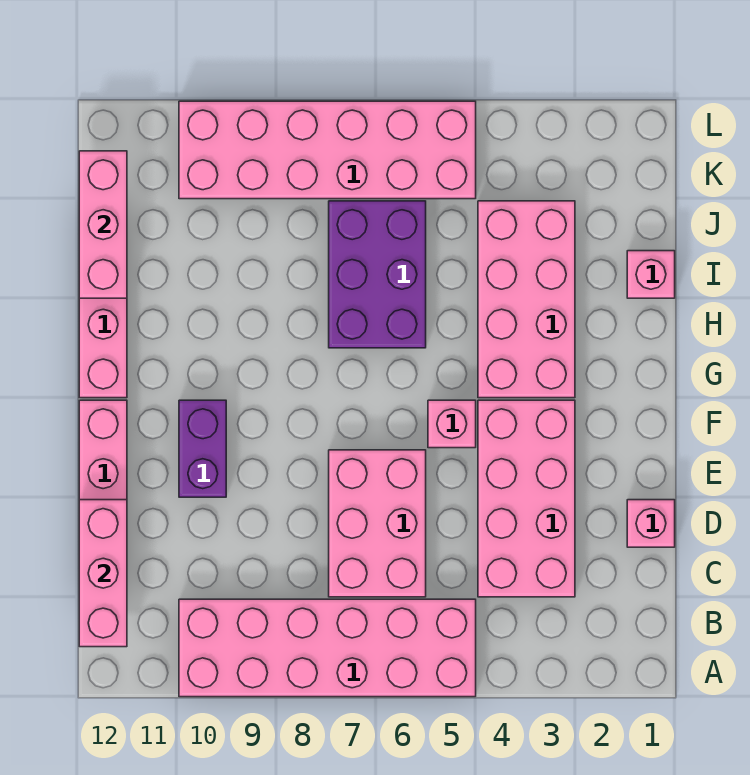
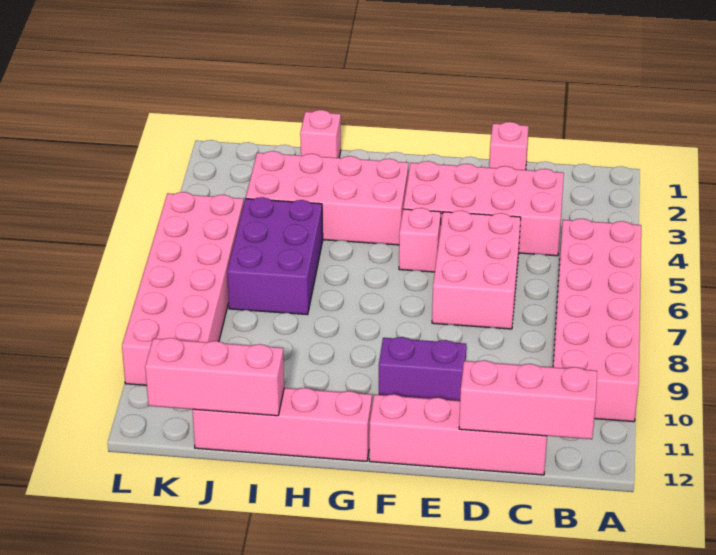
pink brick C6:E7 level 1 -> pink brick D5:E7 level 1
purple brick H6:J7 level 1 -> purple brick I5:J7 level 1

